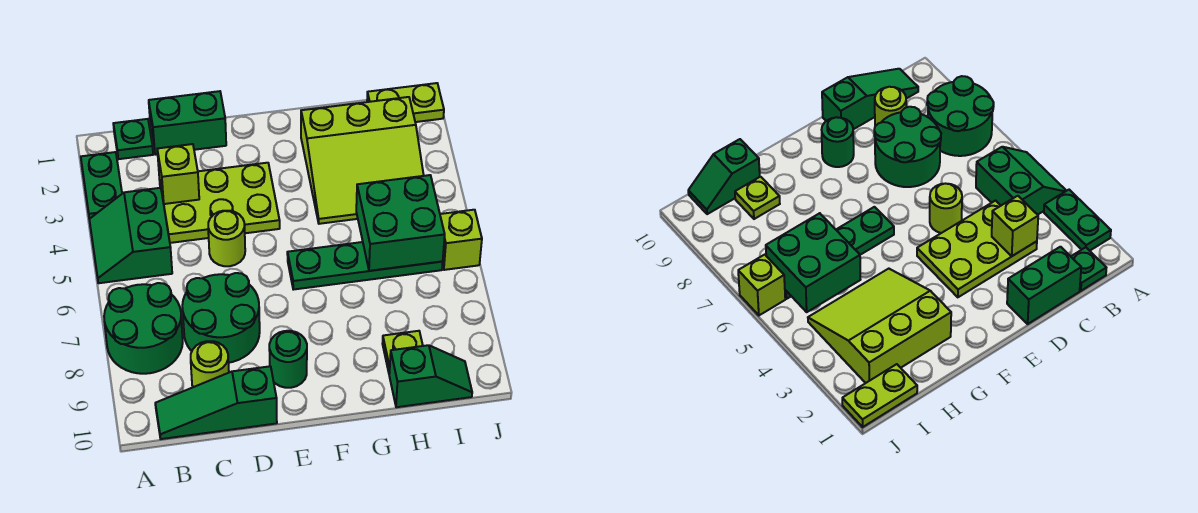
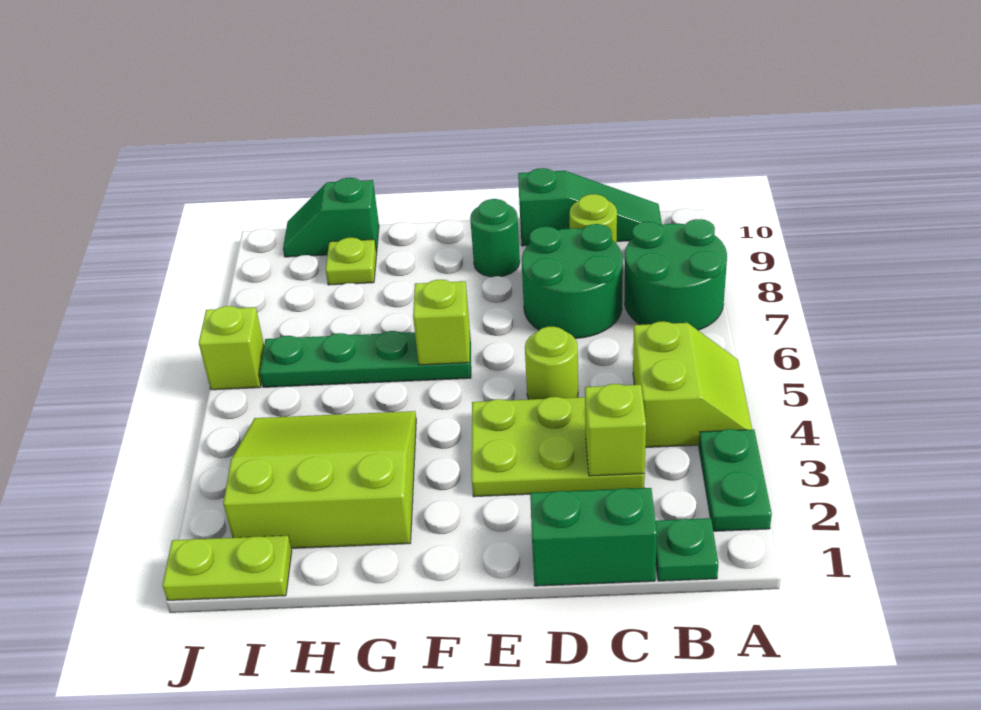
green slope A4:B5 level 1 top B -> lime slope A4:B5 level 1 top B
none -> lime brick F6 level 2
green brick H5:I6 level 2 -> none

